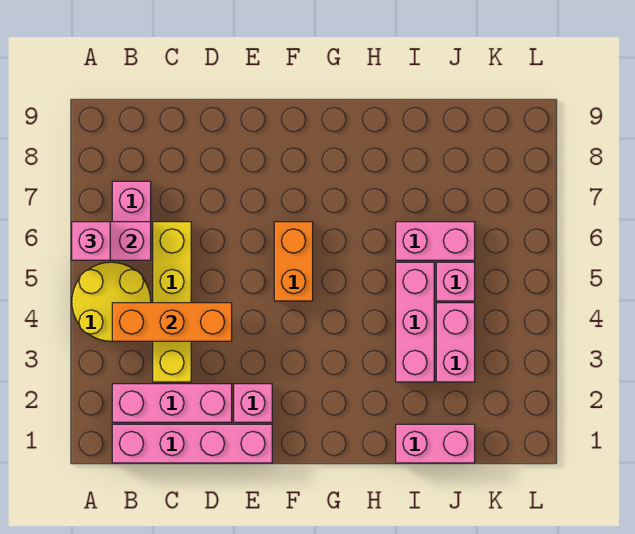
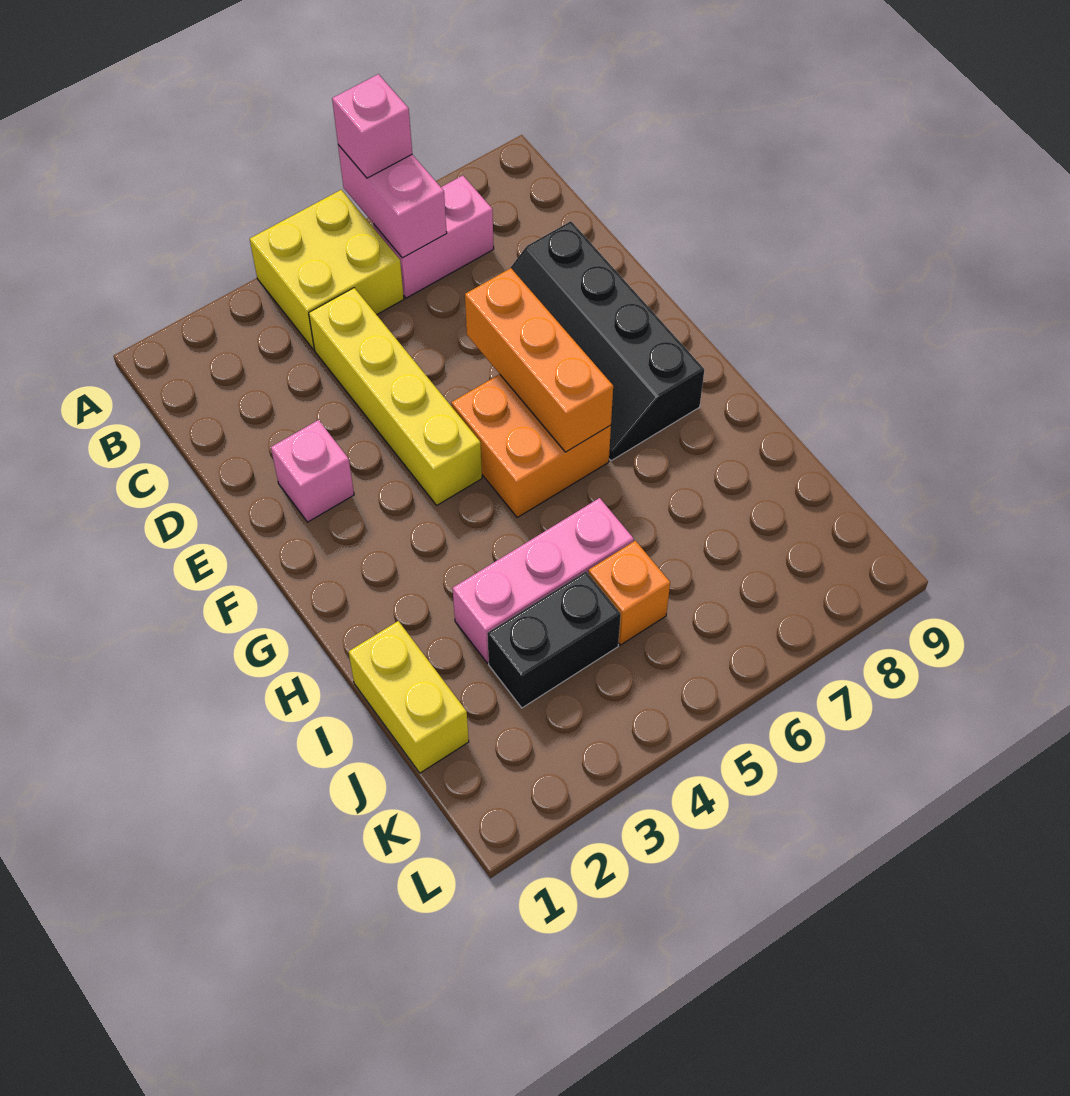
yellow round brick A4:B5 level 1 -> yellow brick A4:B5 level 1
pink brick B1:E1 level 1 -> none
pink brick B2:D2 level 1 -> none
orange brick B4:D4 level 2 -> orange brick E6:G6 level 2
yellow brick C3:C6 level 1 -> yellow brick C4:F4 level 1
none -> black slope D7:G8 level 1 top 8
orange brick F5:F6 level 1 -> orange brick F5:G6 level 1
pink brick I1:J1 level 1 -> yellow brick I1:J1 level 1
pink brick I6:J6 level 1 -> none
pink brick J3:J4 level 1 -> black brick J3:J4 level 1
pink brick J5 level 1 -> orange brick J5 level 1

